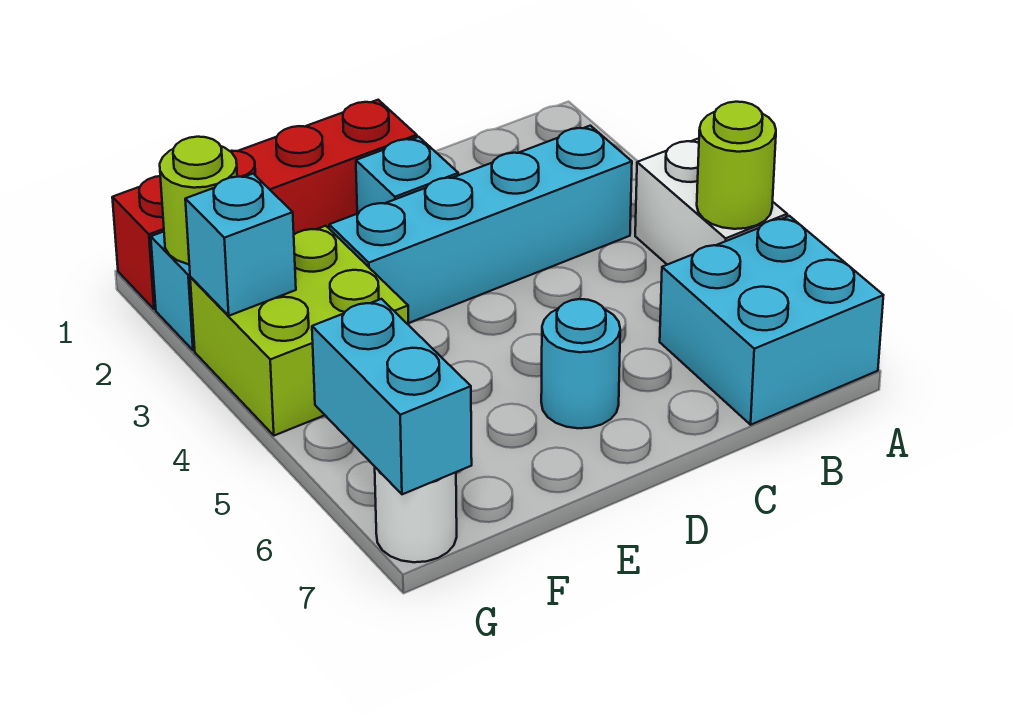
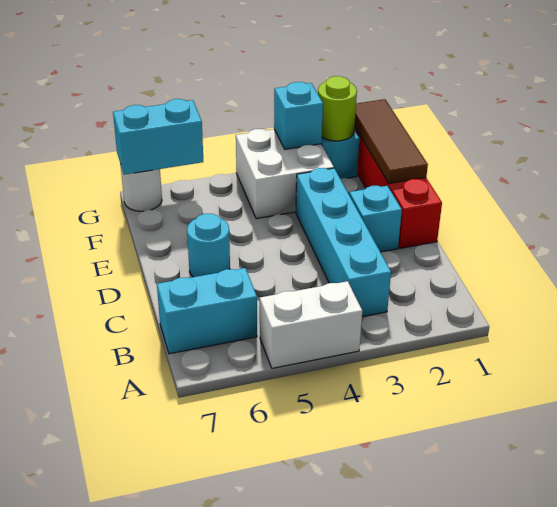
lime round brick A5 level 2 -> none
cyan brick A6:B7 level 1 -> cyan brick B6:B7 level 1
none -> brown tile E1:G1 level 2
lime brick F3:G4 level 1 -> white brick F3:G4 level 1

